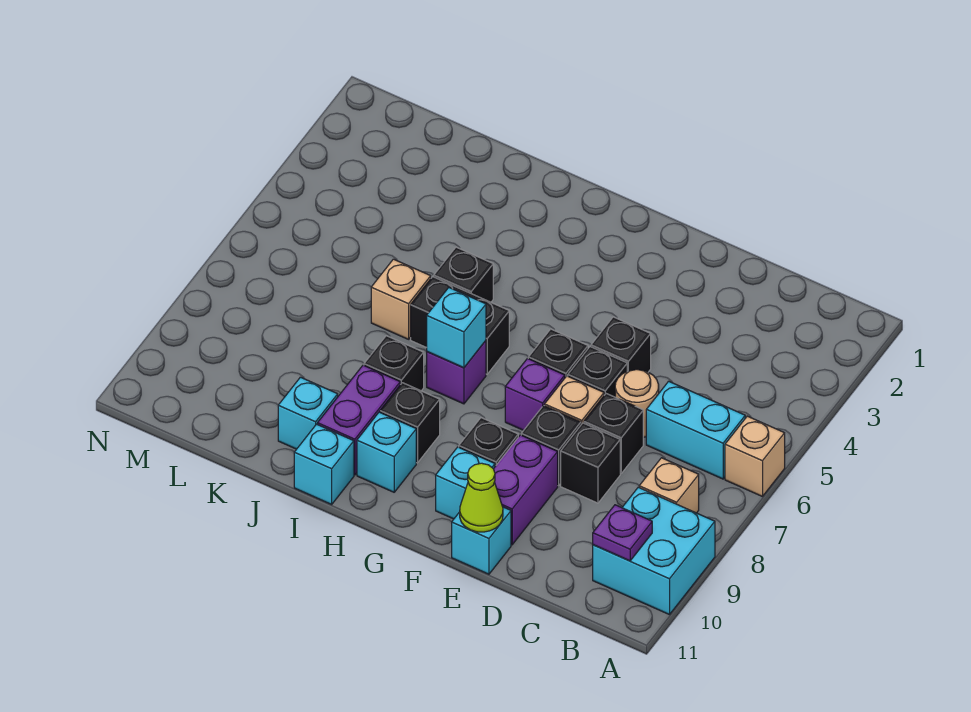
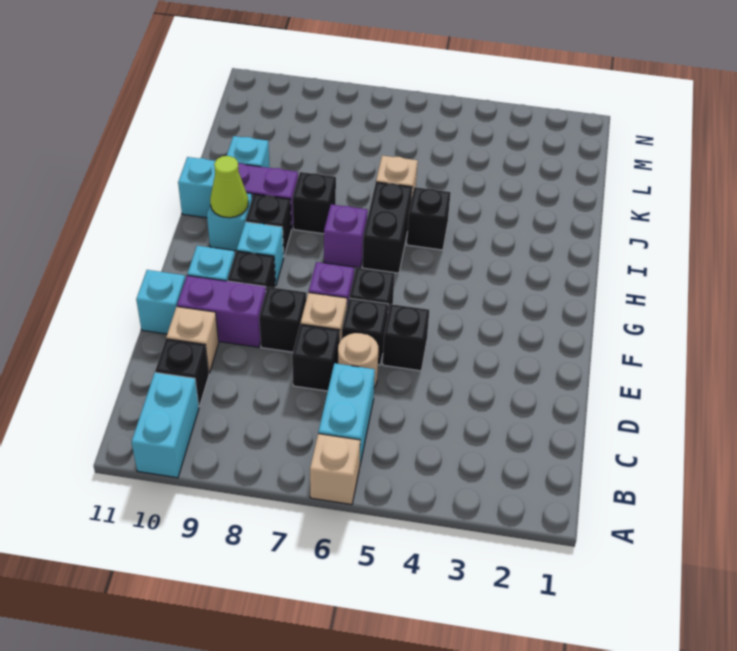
cyan brick A9:B10 level 1 -> cyan brick A10:B10 level 1
tan brick B8 level 1 -> tan brick D10 level 1
purple plate B10 level 2 -> none
black brick D8 level 1 -> black brick C10 level 1
lime cone E11 level 2 -> lime cone H10 level 2
cyan brick H7 level 2 -> cyan brick G9 level 1

